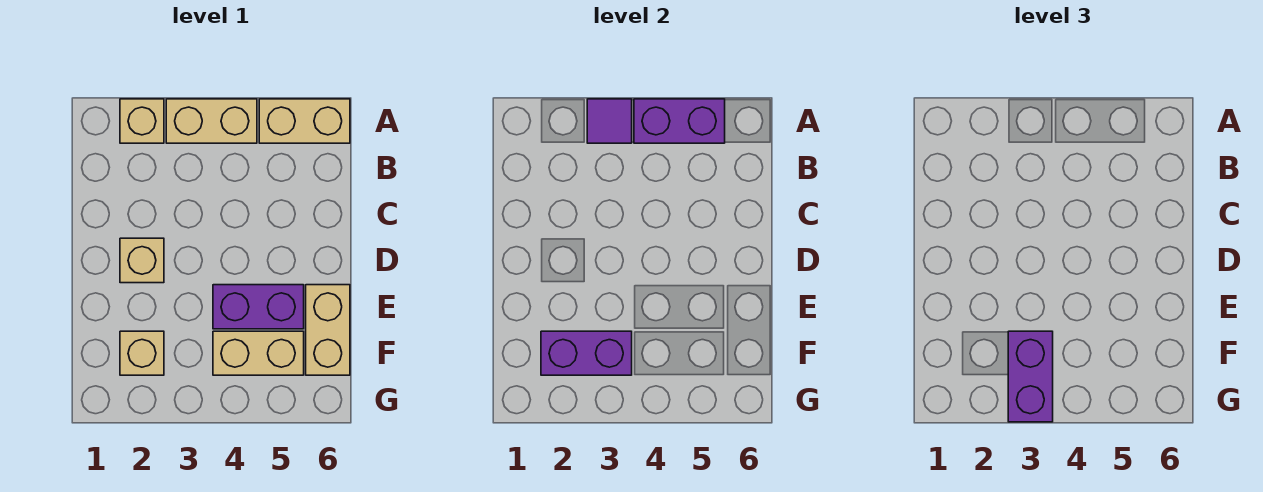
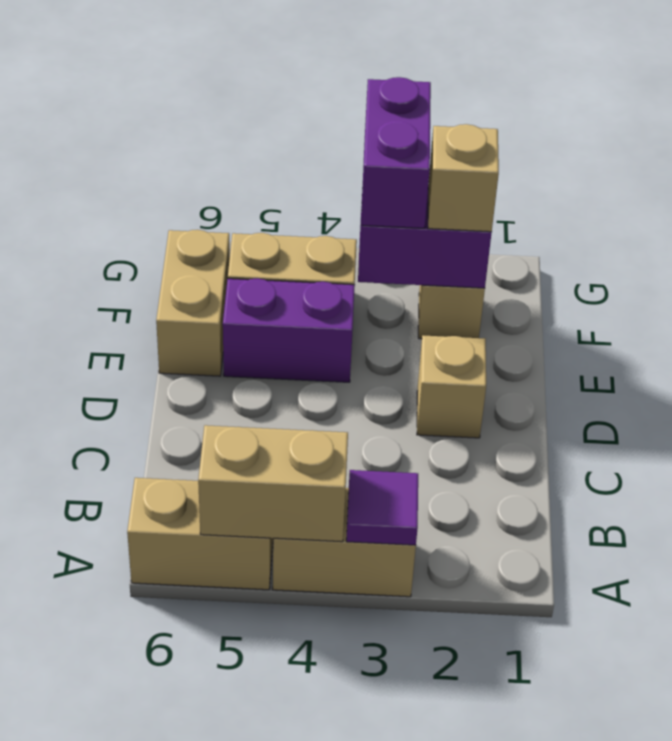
tan brick A2 level 1 -> tan brick F2 level 3
purple brick A4:A5 level 2 -> tan brick A4:A5 level 2

